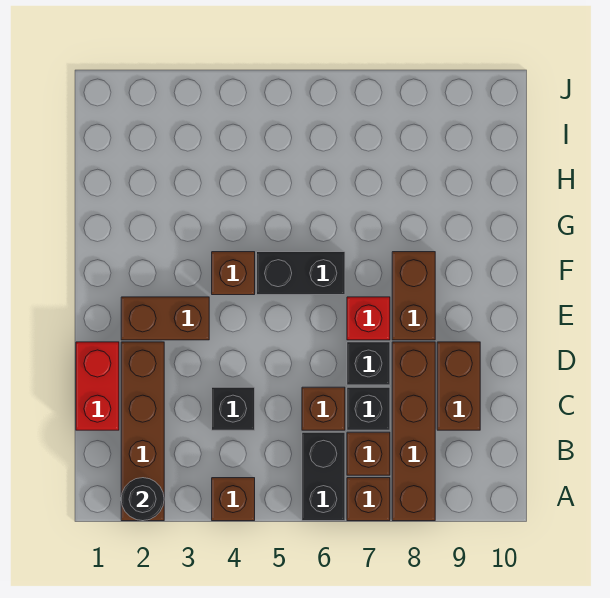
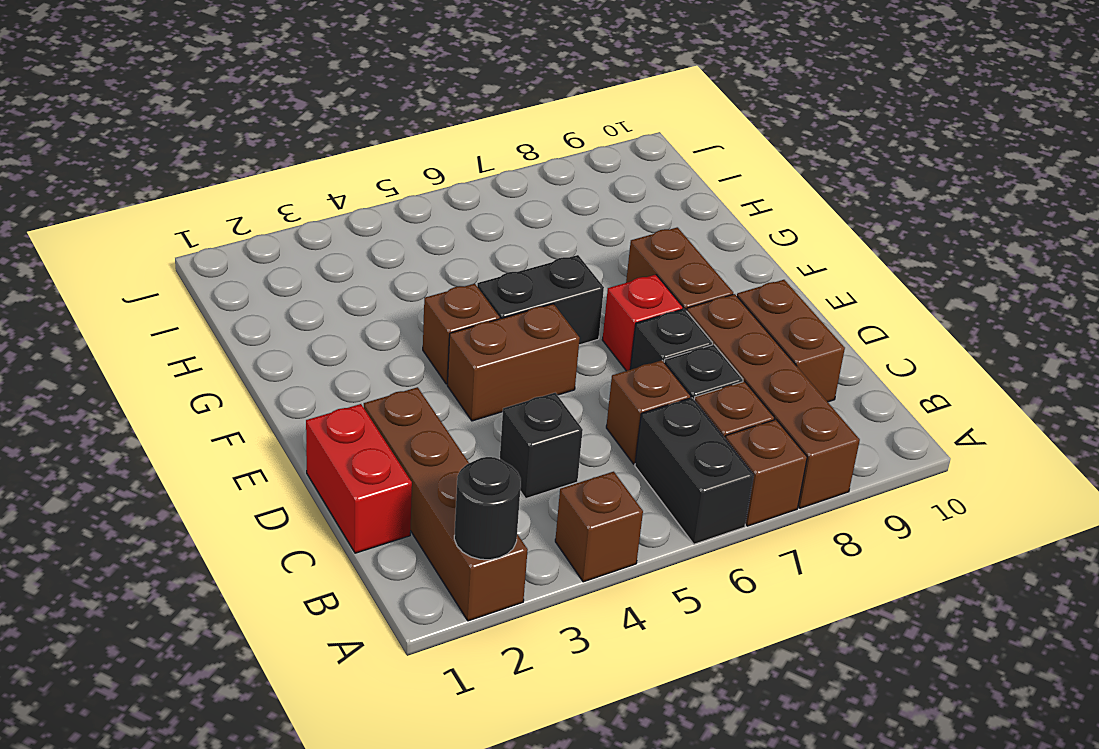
brown brick E2:E3 level 1 -> brown brick E4:E5 level 1

